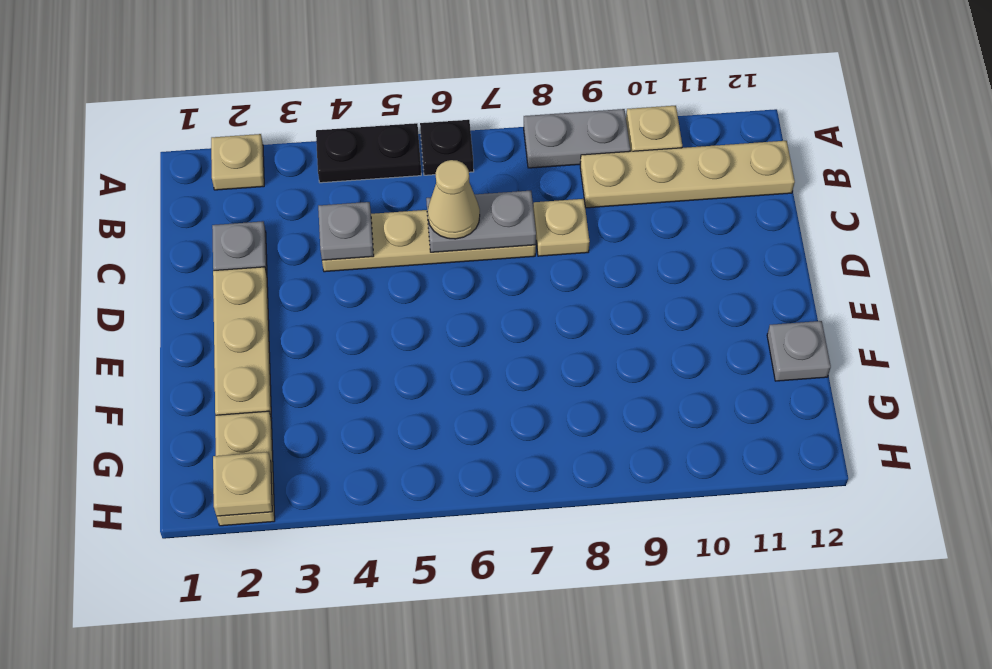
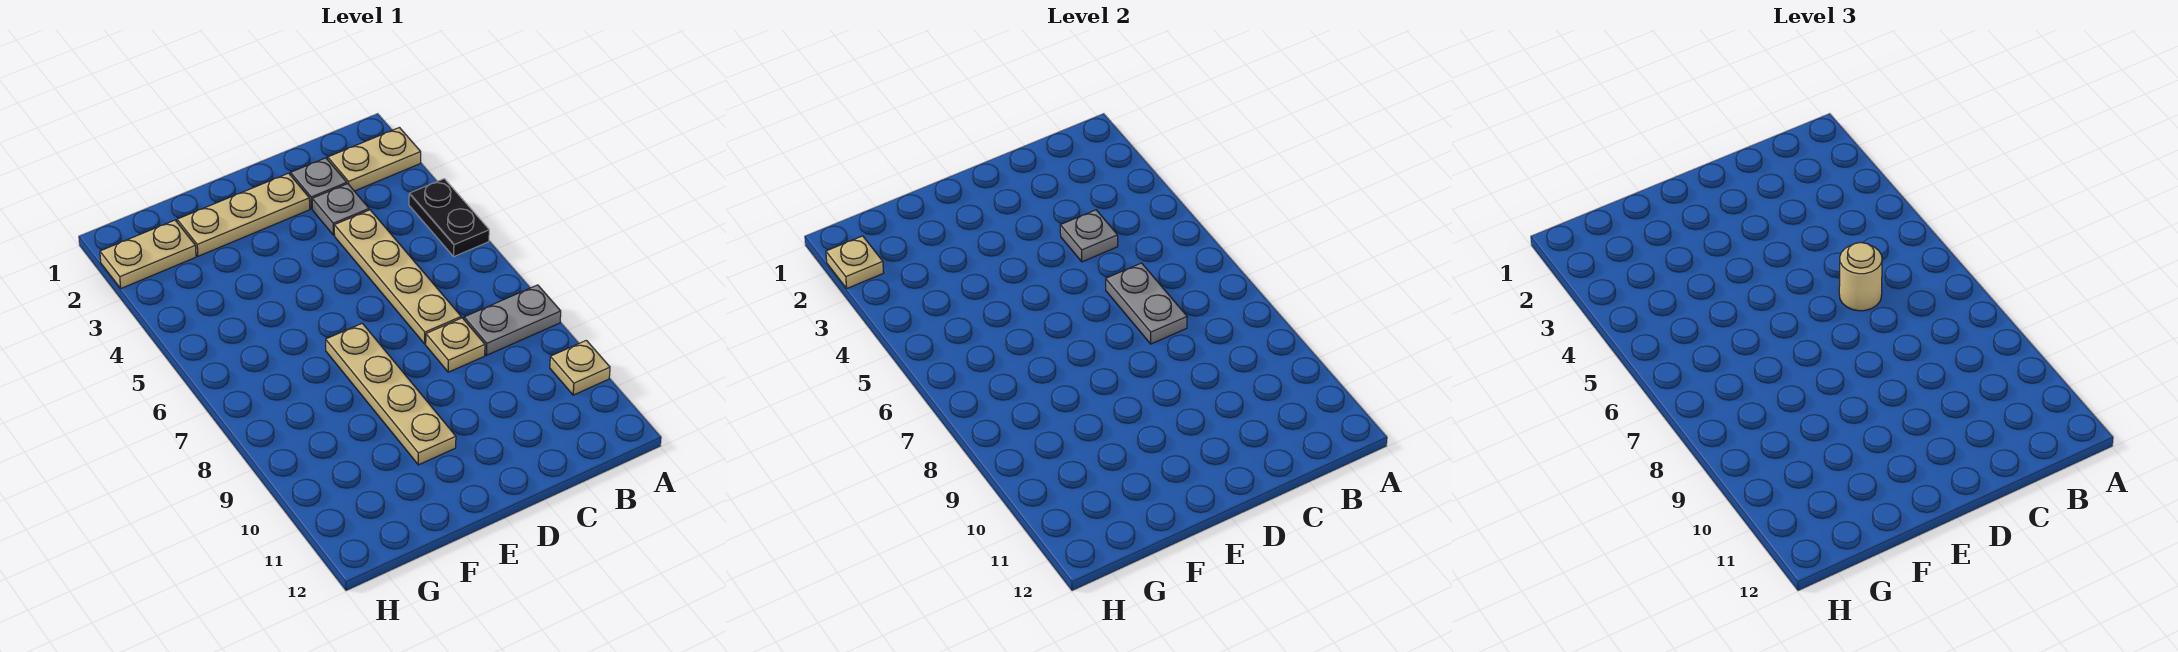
tan plate A2 level 1 -> tan plate A2:B2 level 1
black plate A6 level 1 -> none
grey plate A8:A9 level 1 -> grey plate A8:B8 level 1
tan plate B9:B12 level 1 -> tan plate E7:E10 level 1
tan cone C6 level 3 -> tan round brick C6 level 3
grey plate F12 level 1 -> grey plate C3 level 1

